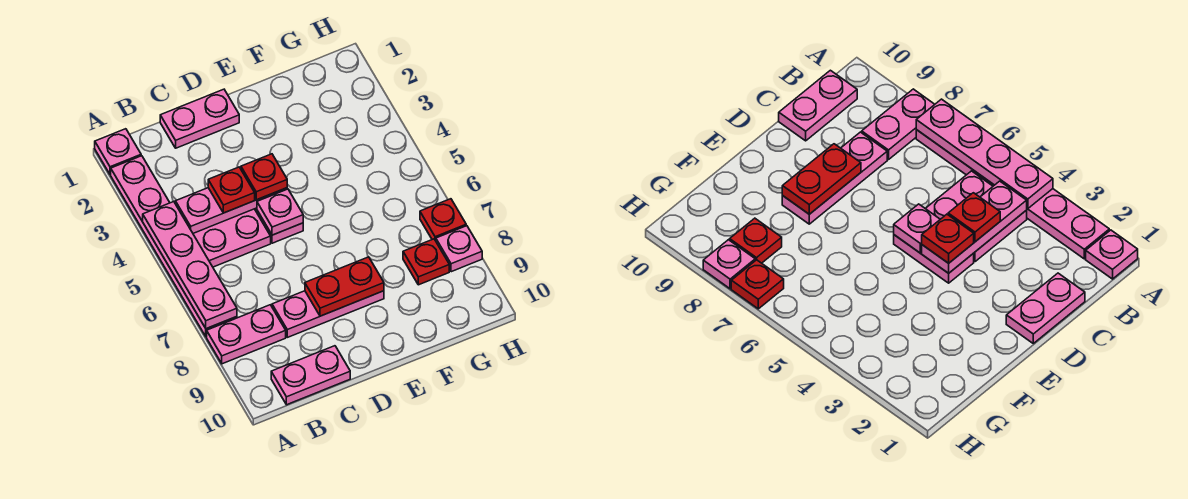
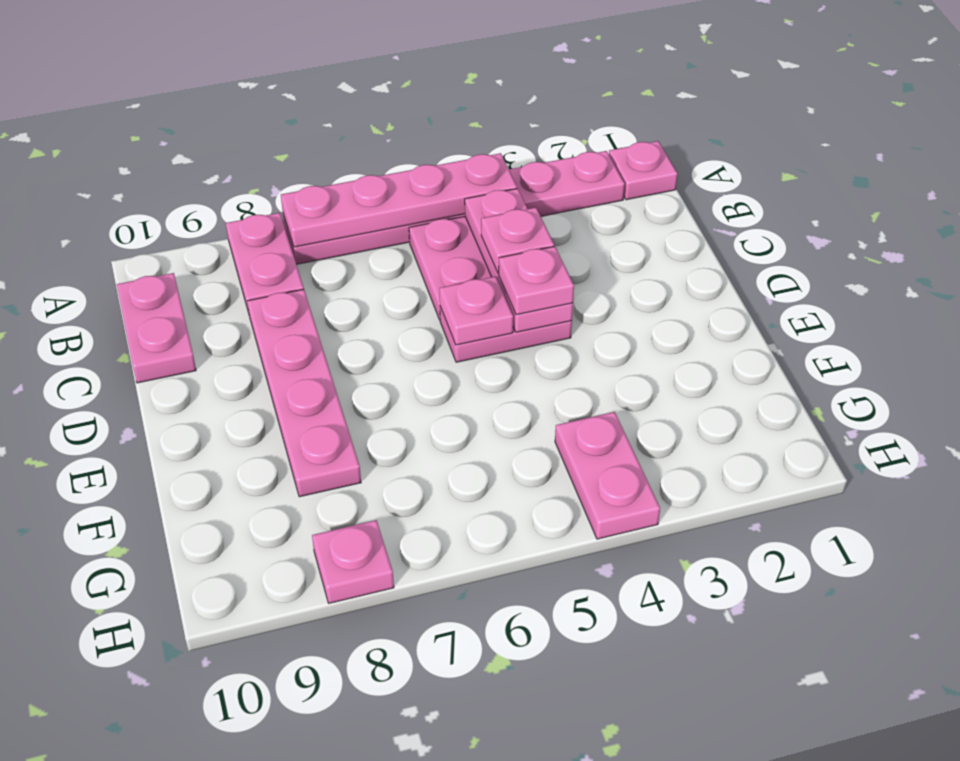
pink plate C1:D1 level 1 -> pink plate G4:H4 level 1
red plate C4 level 3 -> pink plate C4 level 3
pink plate C8:E8 level 1 -> pink plate C8:F8 level 1
red plate D4 level 3 -> pink plate D4 level 3
red plate D8:E8 level 2 -> none
red plate G8 level 1 -> none
red plate H7 level 1 -> none

